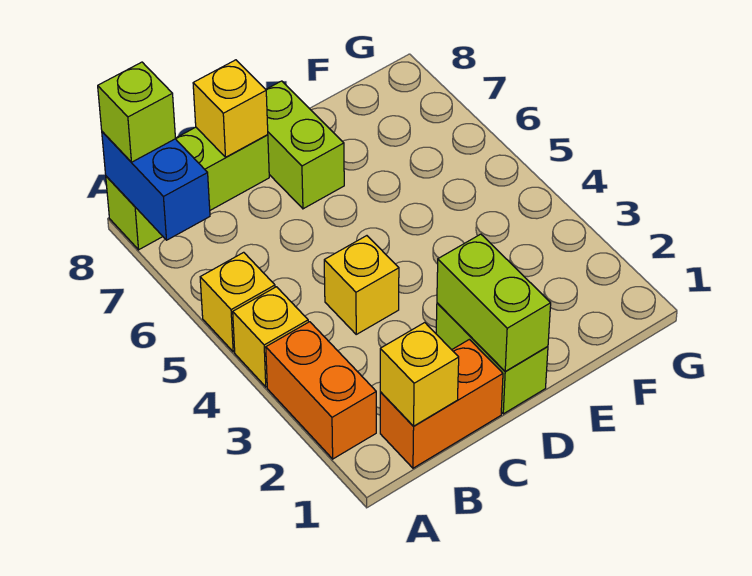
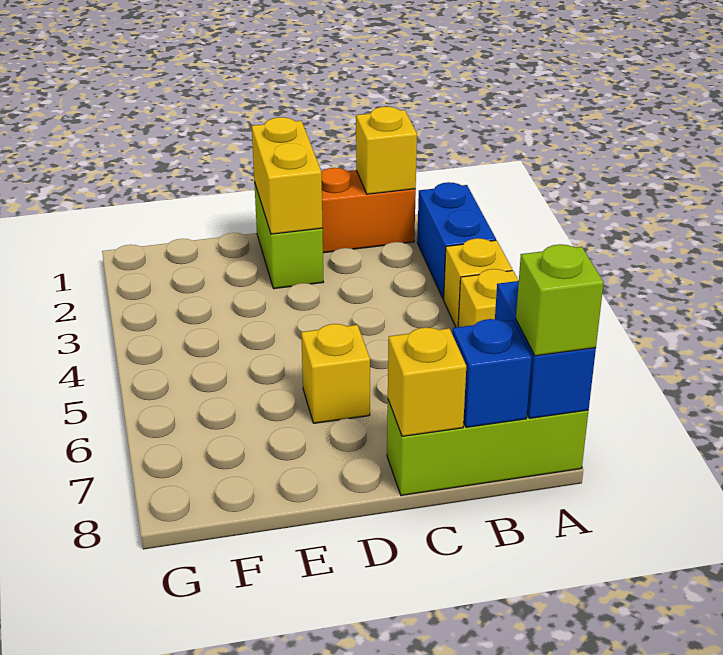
orange brick A2:A3 level 1 -> blue brick A2:A3 level 1
none -> blue brick B8 level 2
yellow brick C4 level 1 -> yellow brick D6 level 1
lime brick D1:D2 level 2 -> yellow brick D1:D2 level 2
lime brick D7:D8 level 1 -> none

